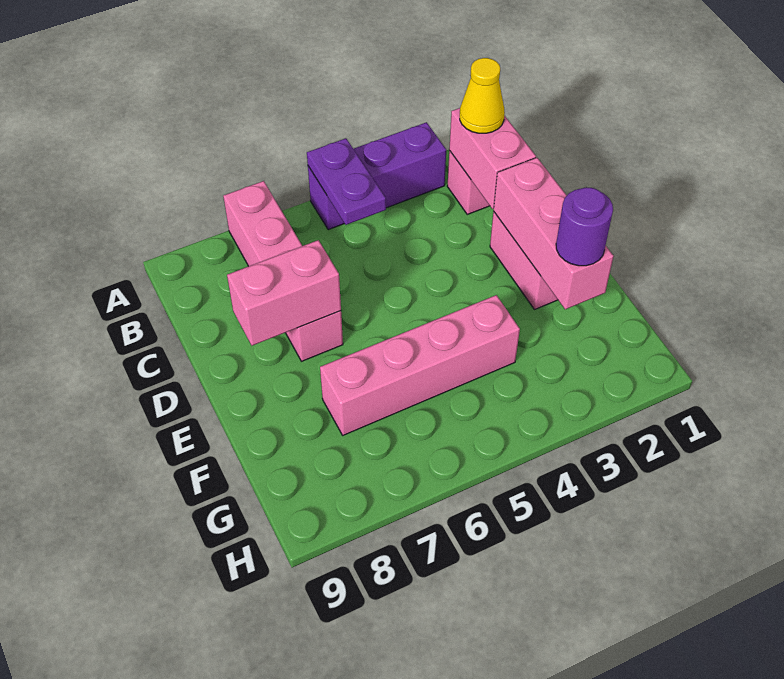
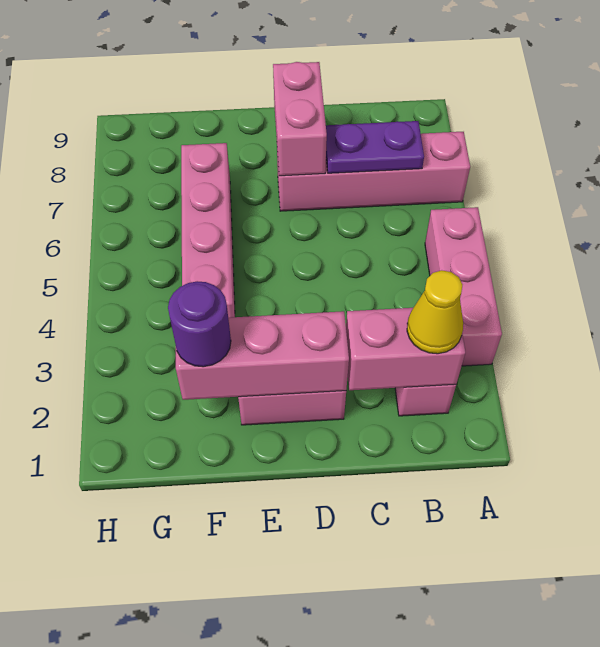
purple brick A3:A5 level 1 -> pink brick A3:A5 level 1
purple plate A5:B5 level 2 -> purple plate B7:C7 level 2

